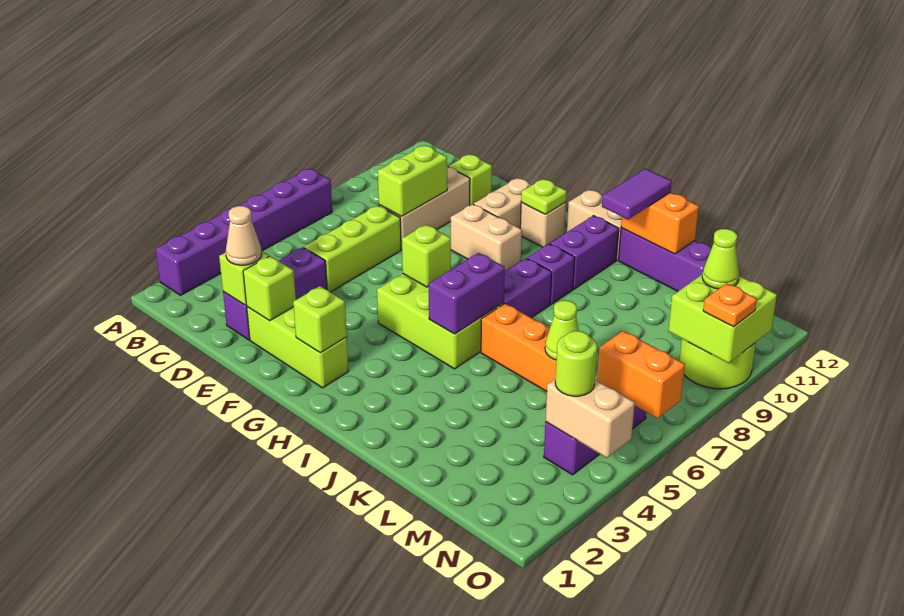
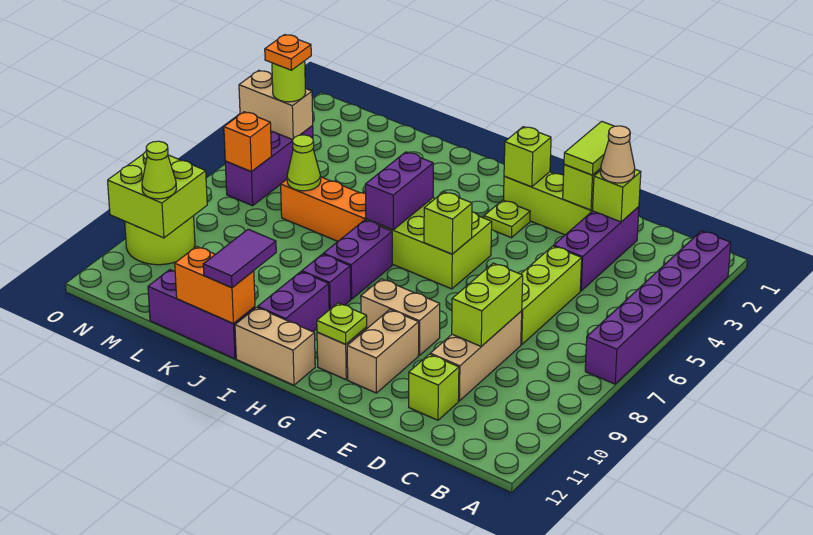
none -> lime tile E1:E2 level 3
none -> lime plate G3 level 1
orange brick N6:O6 level 2 -> orange brick N6 level 2
orange plate O9 level 3 -> orange plate N4 level 4

